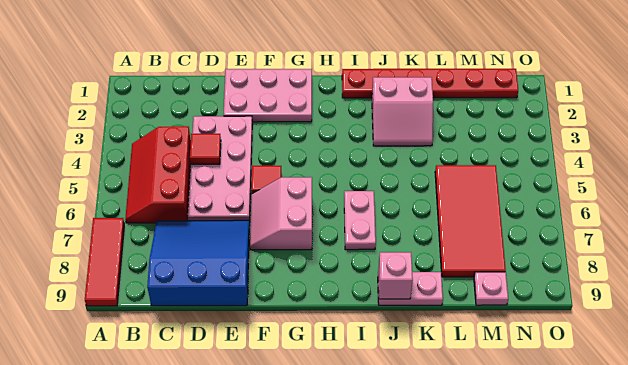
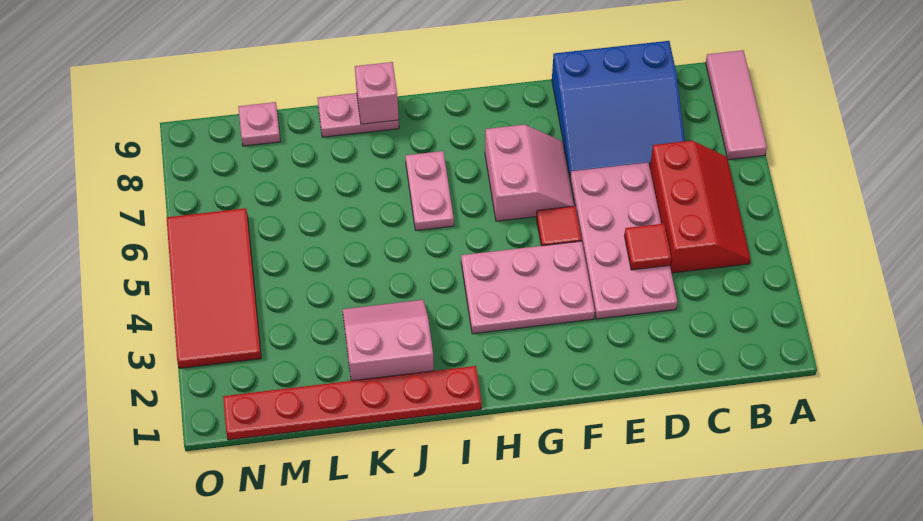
red tile A7:A9 level 1 -> pink tile A7:A9 level 1
pink plate E1:G2 level 1 -> pink plate F3:H4 level 1
red tile L5:M8 level 1 -> red tile N3:O6 level 1

